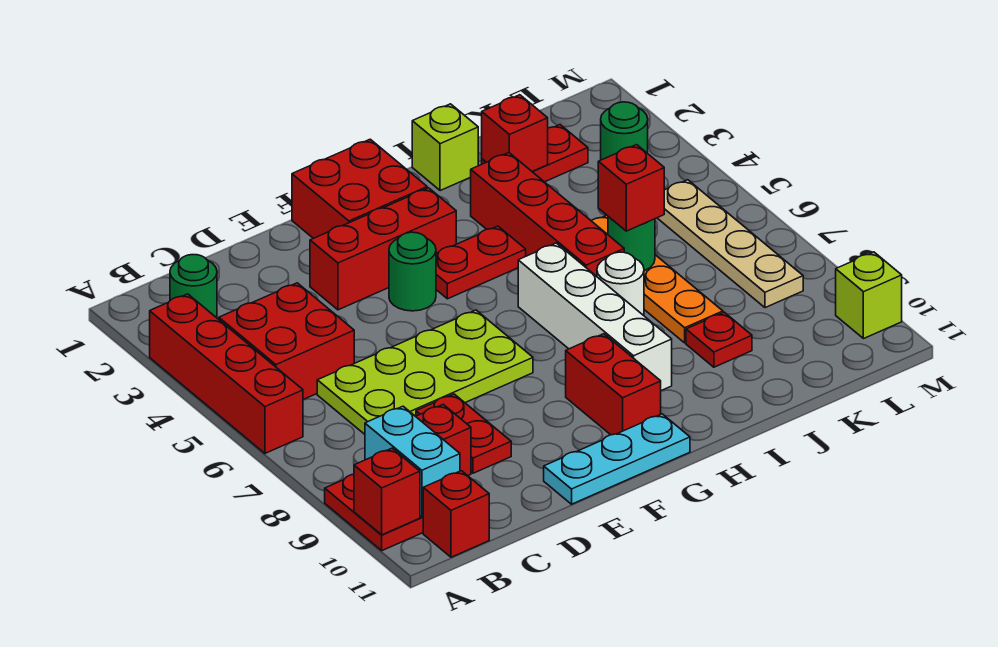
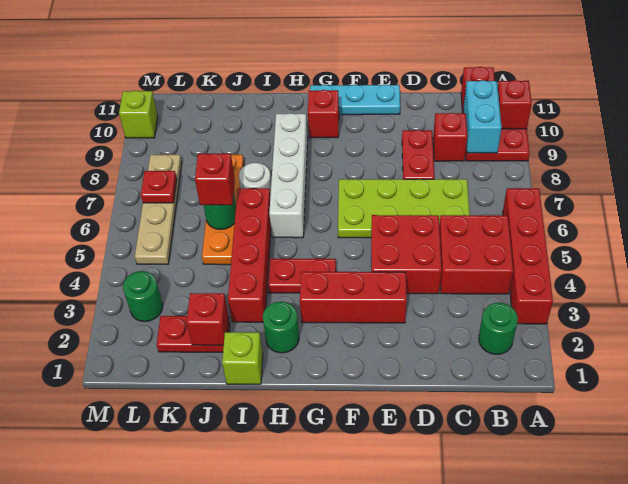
red brick F1:G2 level 1 -> red brick D4:E5 level 1
green round brick F4 level 1 -> green round brick H2 level 1
red brick G9:G10 level 1 -> red brick G10 level 1
red plate J9 level 1 -> red plate L7 level 2

